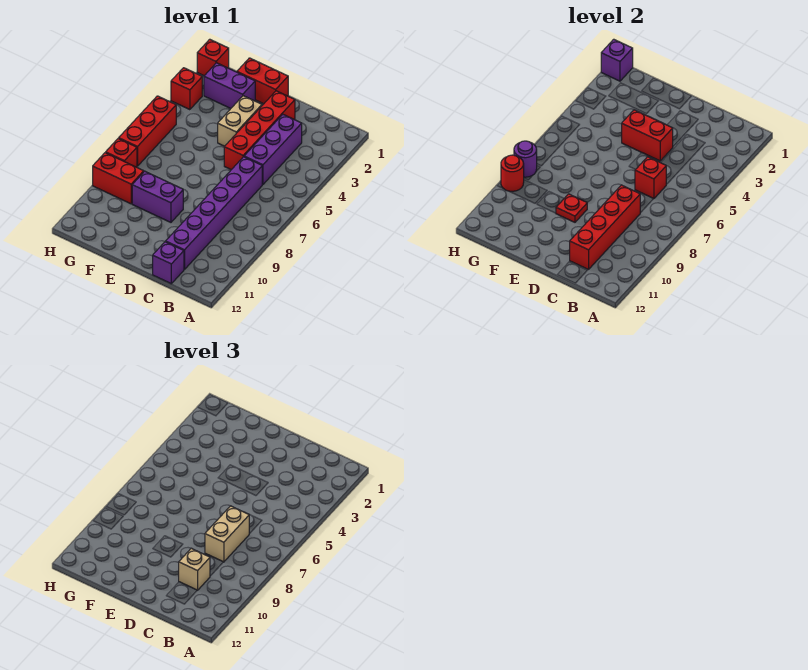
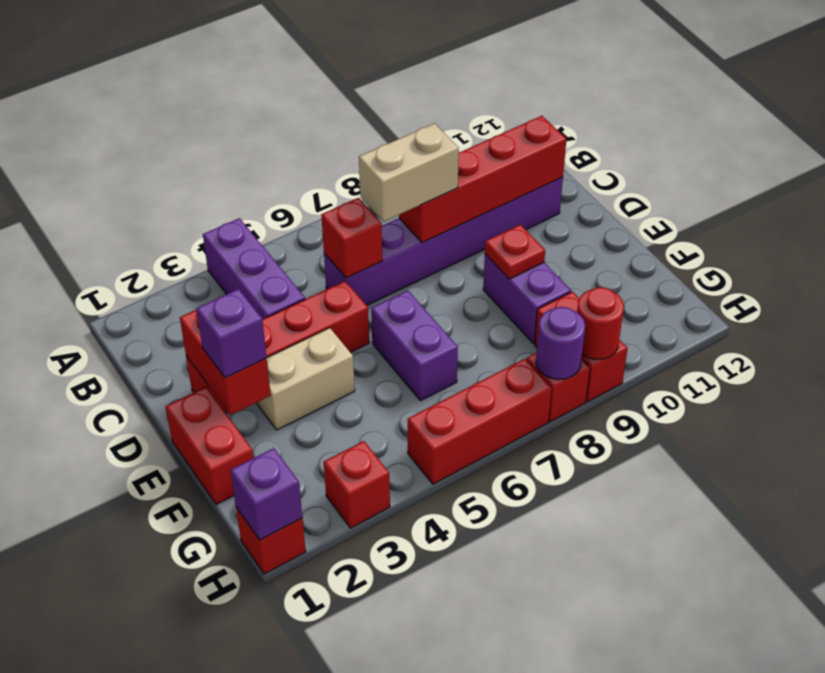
purple brick C3:C5 level 1 -> purple brick A4:C4 level 1
tan brick C10 level 3 -> none
purple brick C12 level 1 -> purple brick E2 level 3
red brick D4:E4 level 2 -> red brick D2:E2 level 2
purple brick F2:G2 level 1 -> purple brick E6:F6 level 1

